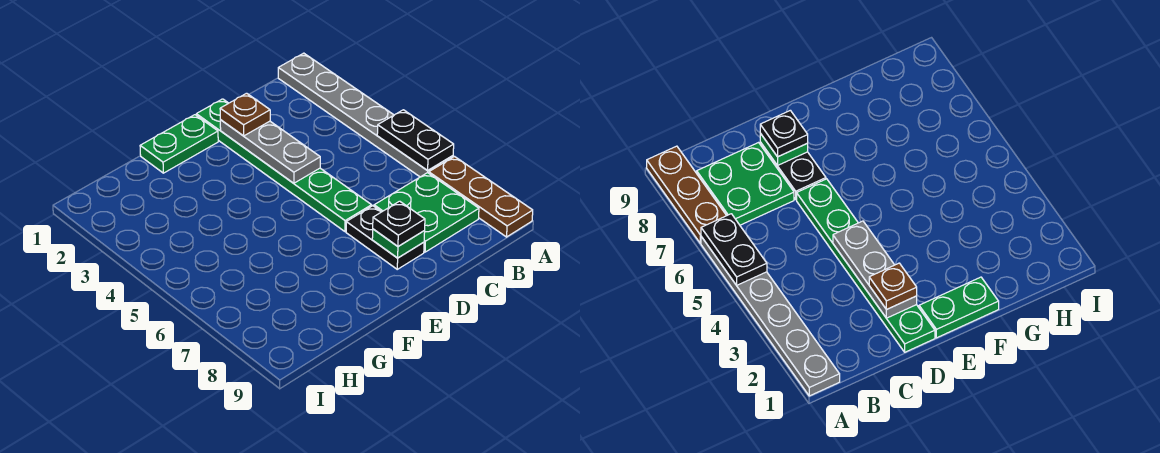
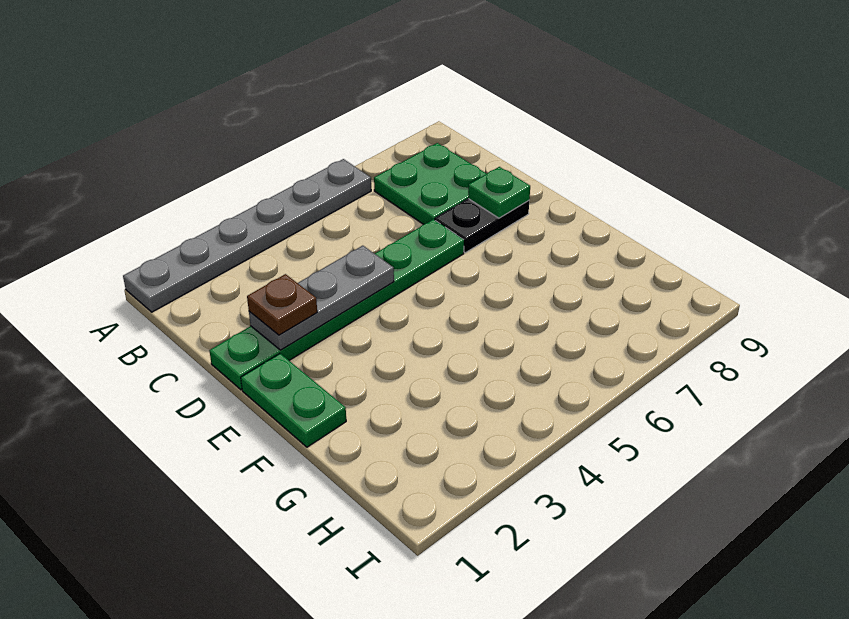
black plate A5:A6 level 2 -> none
brown plate A7:A9 level 1 -> none
black plate D8 level 3 -> none

